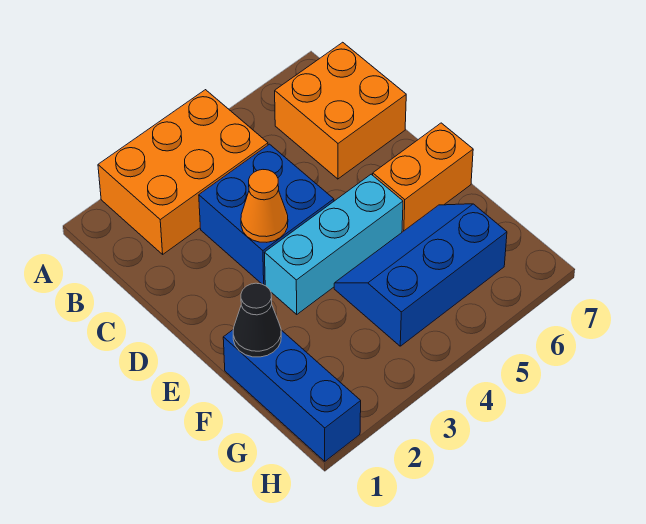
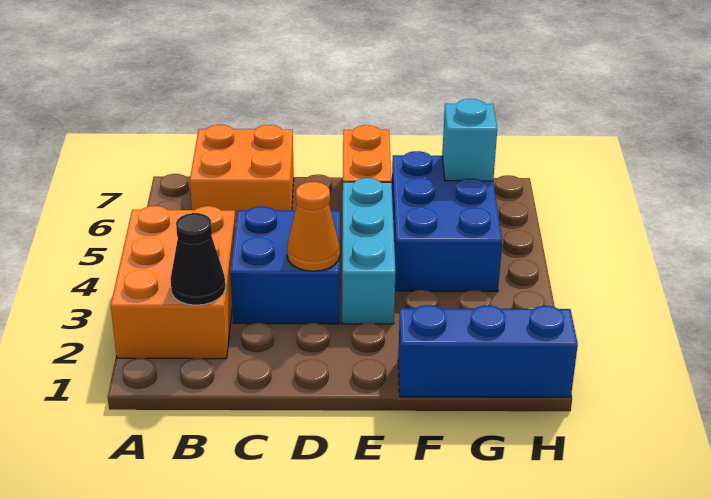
black cone F1 level 2 -> black cone B2 level 2
blue slope F4:G6 level 1 top G -> blue brick F4:G6 level 1
none -> cyan brick G6 level 2

